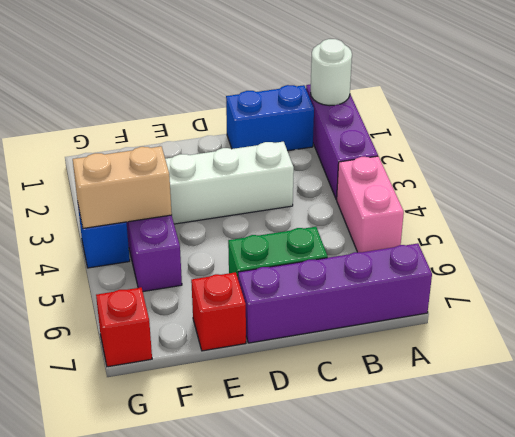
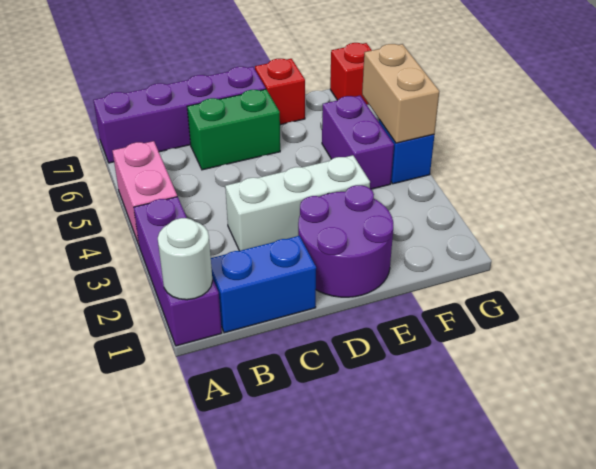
none -> purple round brick D1:E2 level 1
tan brick F4:G4 level 2 -> tan brick G4:G5 level 2

